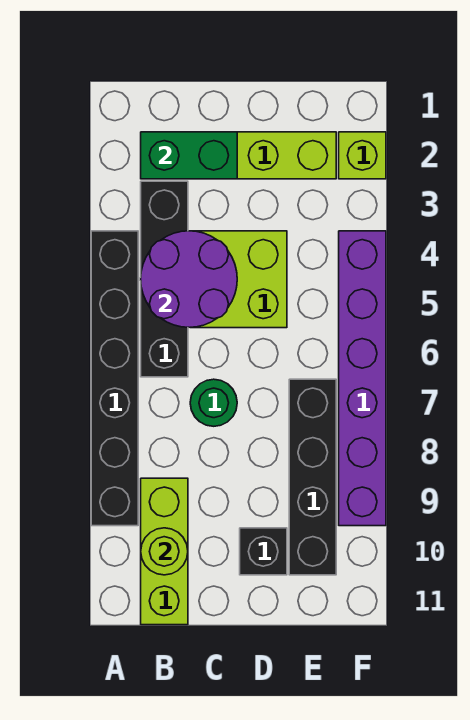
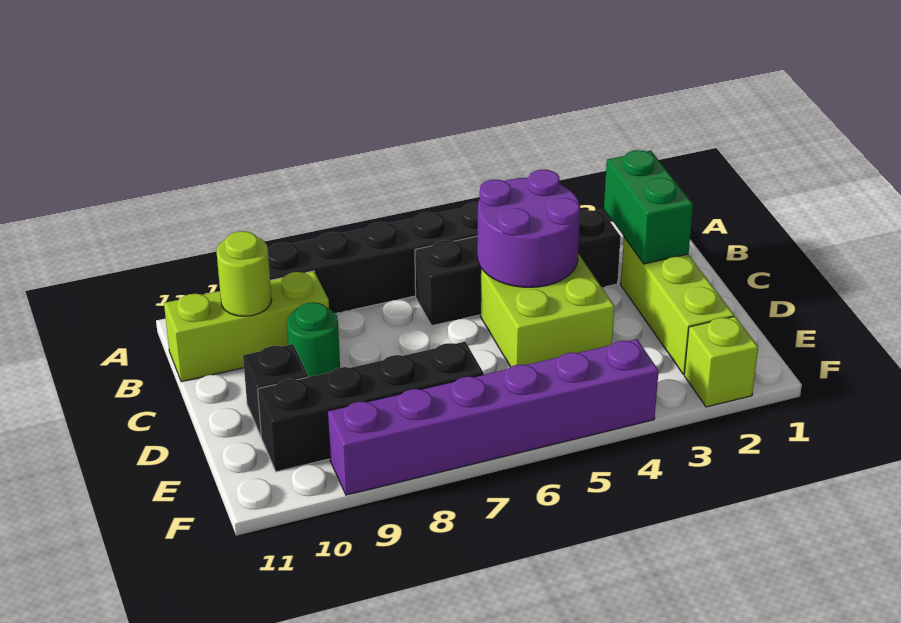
green round brick C7 level 1 -> green round brick C9 level 1

